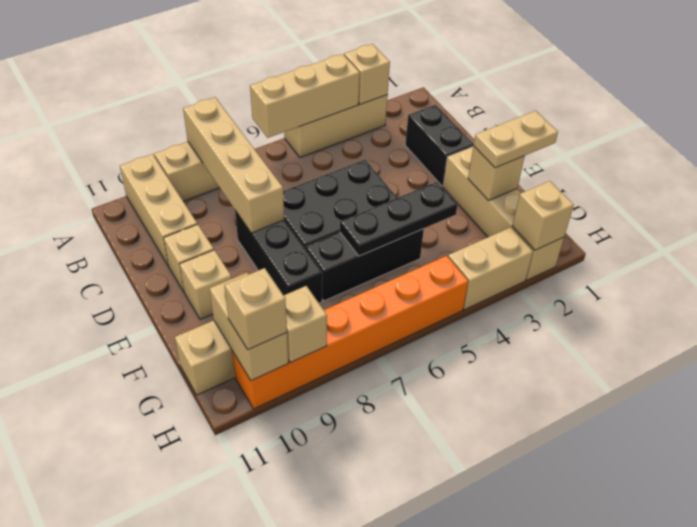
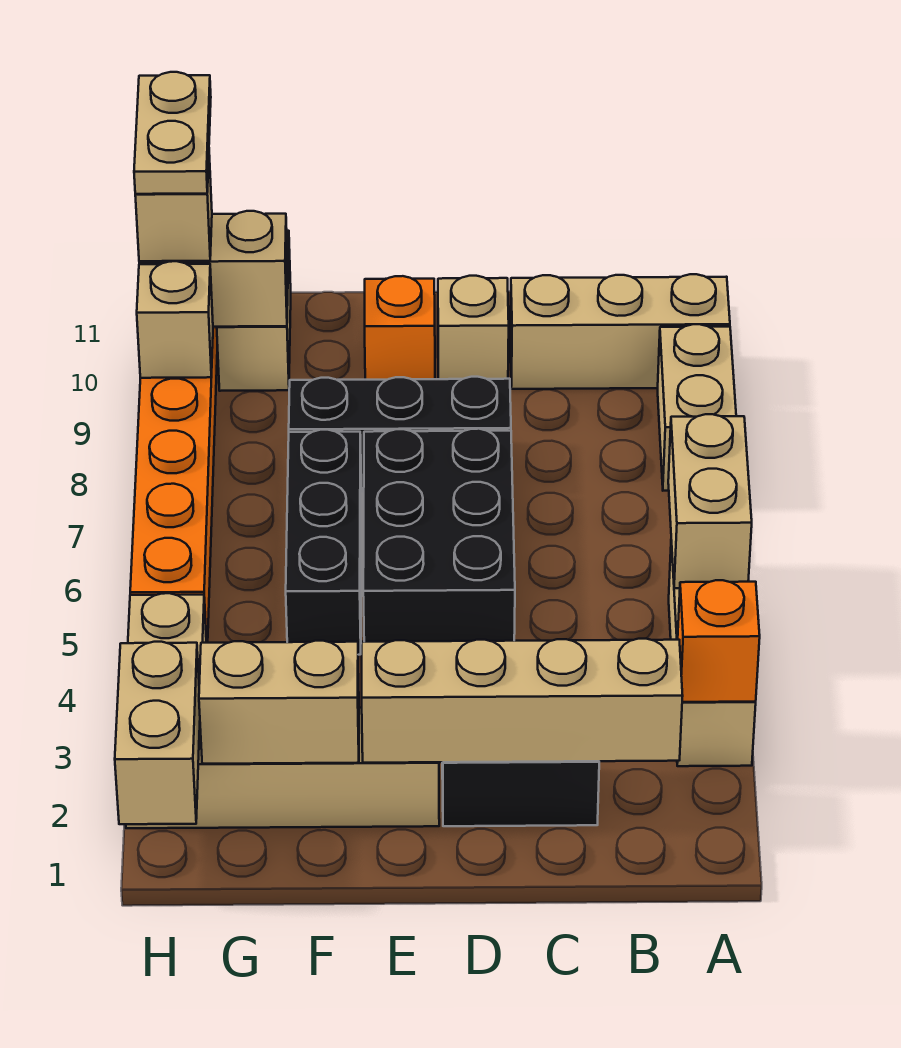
tan brick A3 level 2 -> orange brick A3 level 2
tan brick A4:A6 level 2 -> tan brick A5:A6 level 2
tan brick A8:D8 level 2 -> tan brick B2:E2 level 2
tan brick E10 level 1 -> orange brick E10 level 1
tan plate F1:F2 level 3 -> tan plate H10:H11 level 4
tan brick F2 level 2 -> tan brick F2:G2 level 2
black plate F4:F6 level 2 -> none
tan brick H2 level 2 -> tan brick H1:H2 level 2

